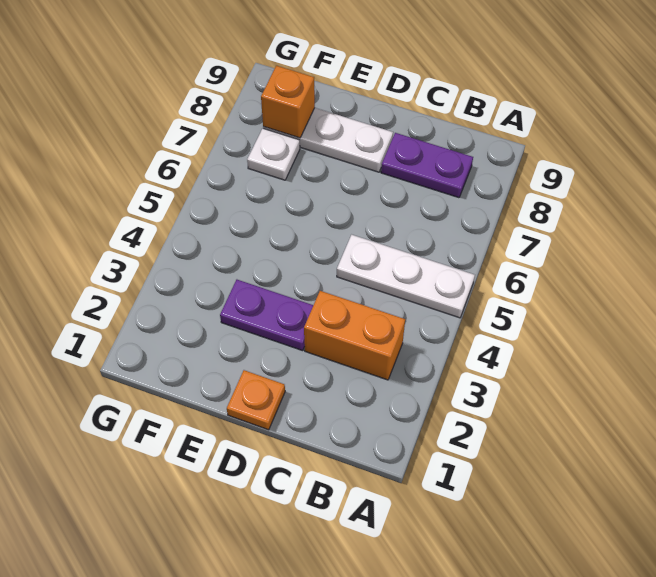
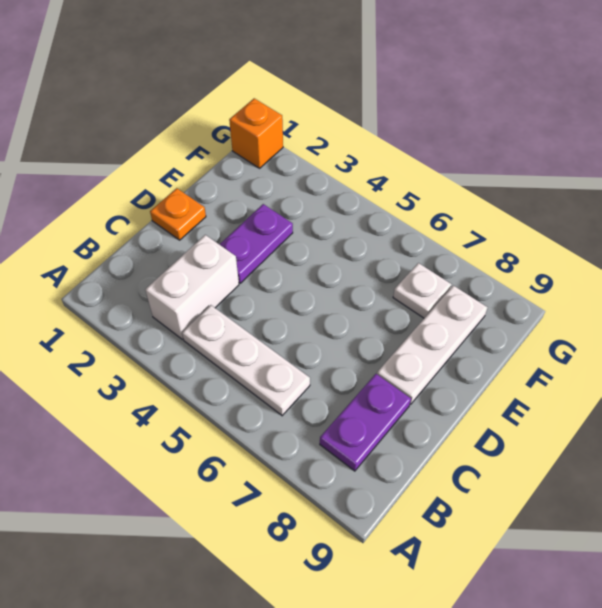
white plate A5:C5 level 1 -> white plate B4:B6 level 1
orange brick B3:C3 level 1 -> white brick B3:C3 level 1
orange brick F8 level 2 -> orange brick G1 level 1

